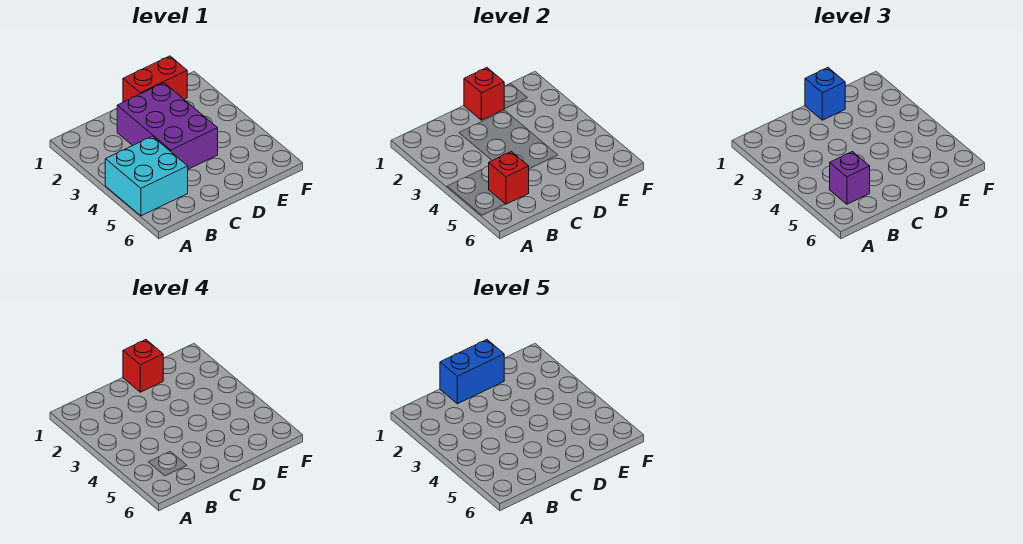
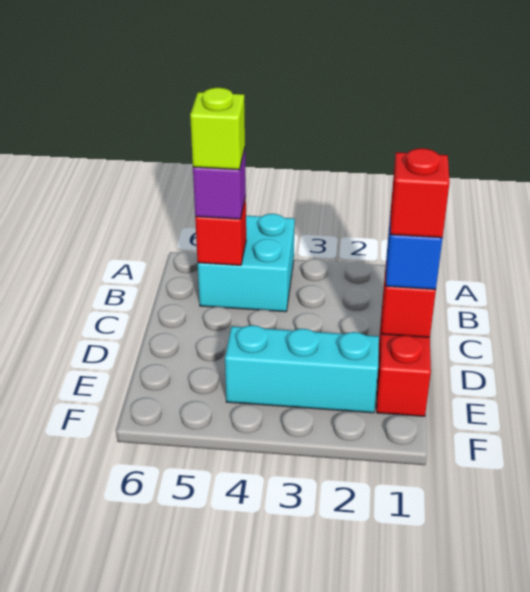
none -> lime brick B5 level 4
blue brick C1:D1 level 5 -> none
purple brick C2:D4 level 1 -> none
none -> cyan brick E2:E4 level 1

